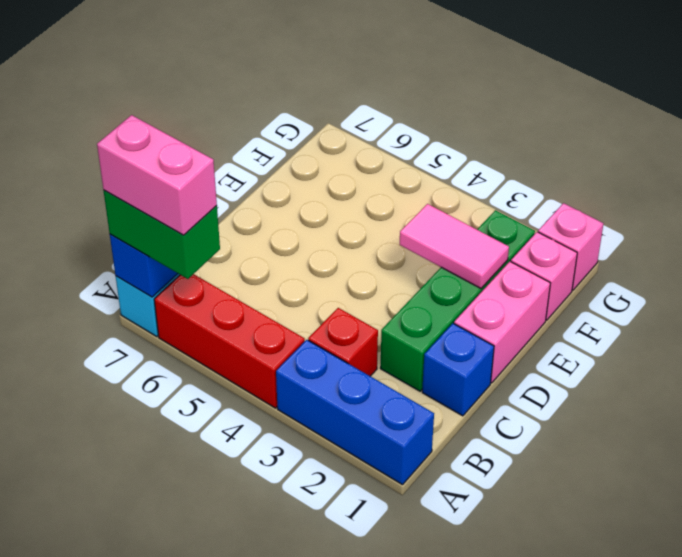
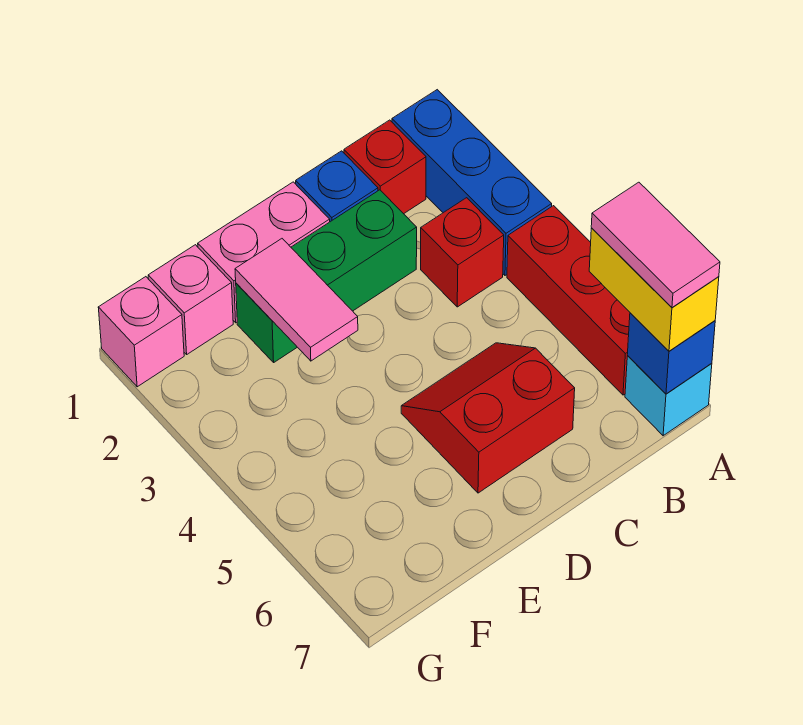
green brick A6:A7 level 3 -> yellow brick A6:A7 level 3
pink brick A6:A7 level 4 -> pink tile A6:A7 level 4
none -> red brick B1 level 1
green brick C2:F2 level 1 -> green brick C2:E2 level 1
none -> red slope C5:D6 level 1 top 6

